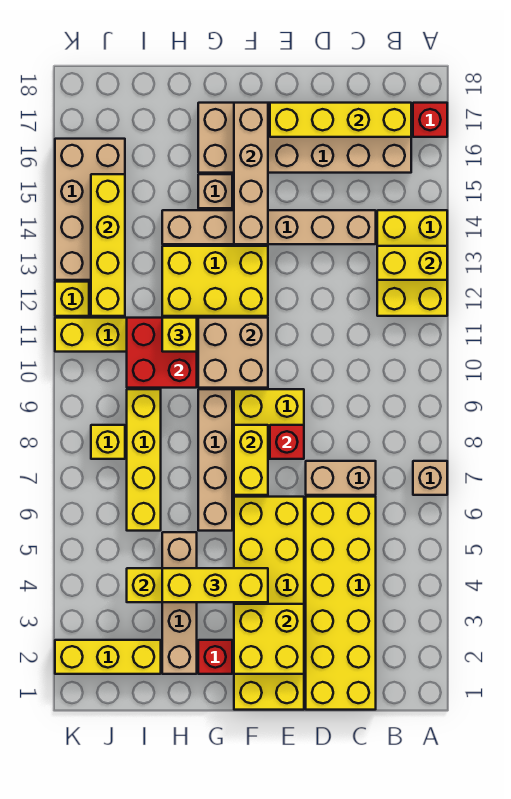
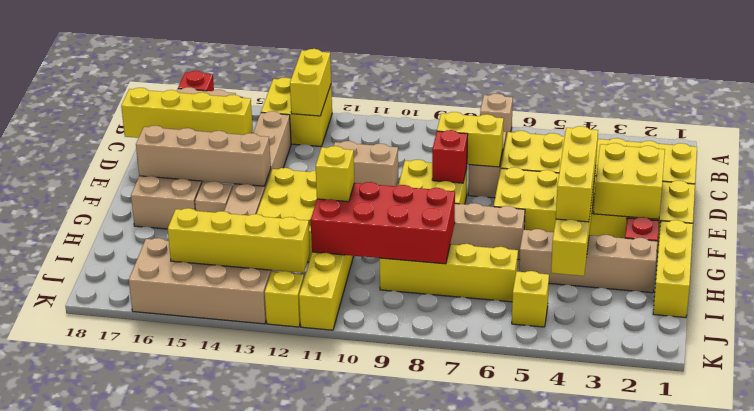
yellow brick A12:B14 level 1 -> yellow brick A13:B14 level 1
yellow brick B17:E17 level 2 -> yellow brick D15:D18 level 2
yellow brick F7:F8 level 2 -> yellow brick D7:D8 level 2
tan brick F10:G11 level 2 -> tan brick F10:F11 level 2
red brick H10:I11 level 2 -> red brick H8:I11 level 2
yellow brick I2:K2 level 1 -> yellow brick G1:I1 level 1
yellow brick J8 level 1 -> yellow brick J5 level 1

